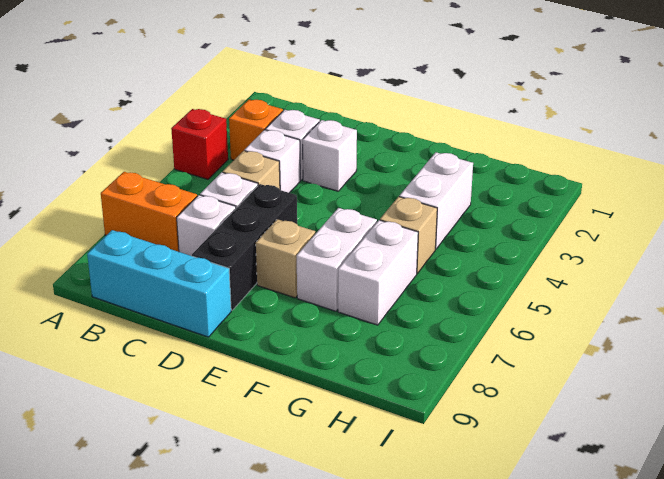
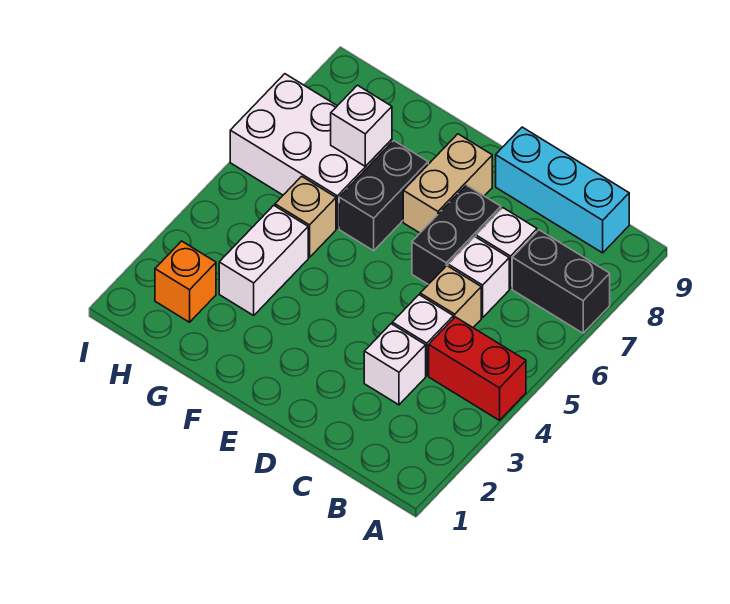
red brick A4 level 1 -> red brick A4:B4 level 1
orange brick A7:B7 level 1 -> black brick A7:B7 level 1
orange brick B3 level 1 -> orange brick H2 level 1
white brick D3 level 1 -> white brick G7 level 2
black brick D6:D8 level 1 -> black brick D6:D7 level 1
tan brick E7 level 1 -> tan brick E7:E8 level 1
white brick F6:F7 level 1 -> black brick F6:F7 level 1
white brick G6:G7 level 1 -> white brick G6:I7 level 1

